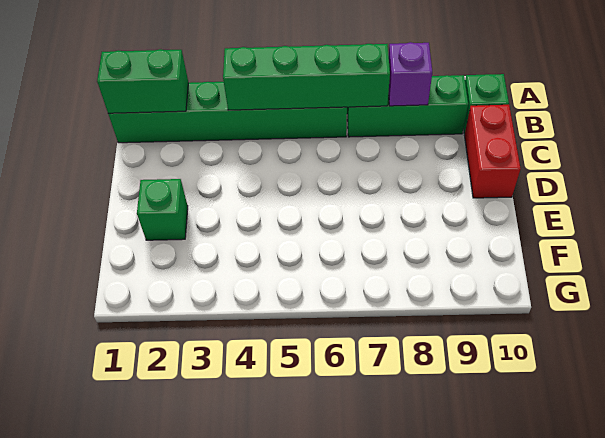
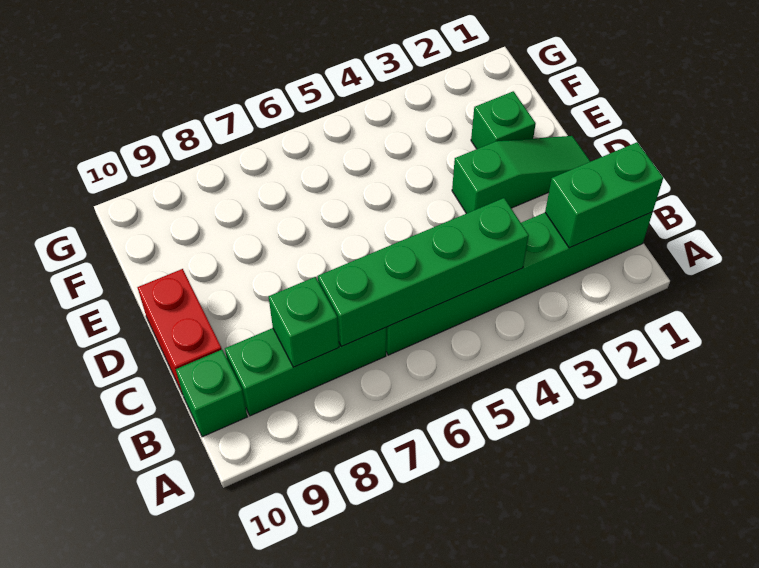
purple brick B8 level 2 -> green brick B8 level 2
none -> green slope D1:D3 level 1 top 3

